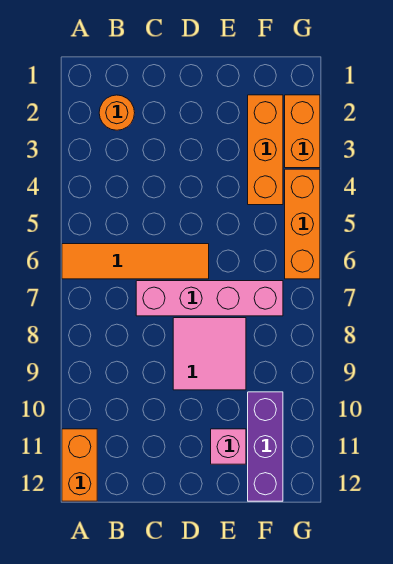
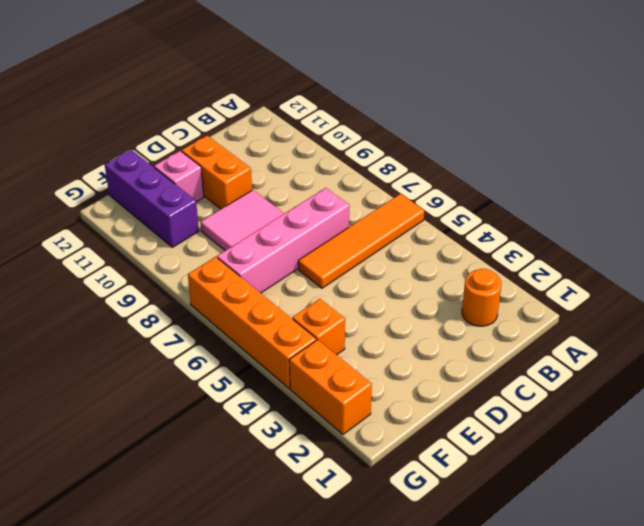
orange brick A11:A12 level 1 -> orange brick D10:D11 level 1
orange brick F2:F4 level 1 -> orange brick F4 level 1
orange brick G4:G6 level 1 -> orange brick G4:G7 level 1

